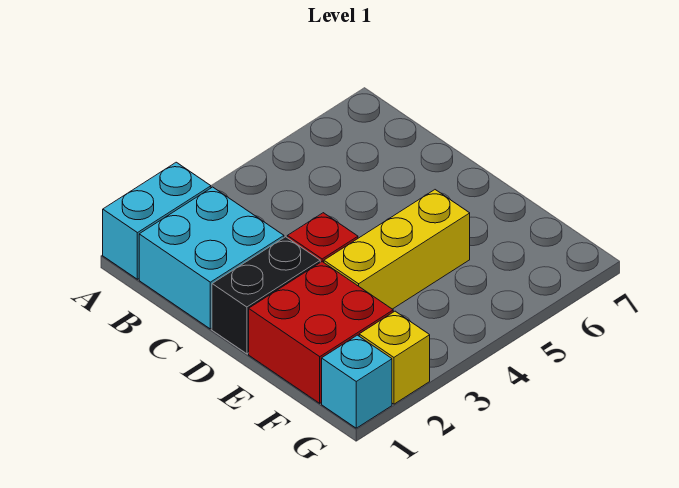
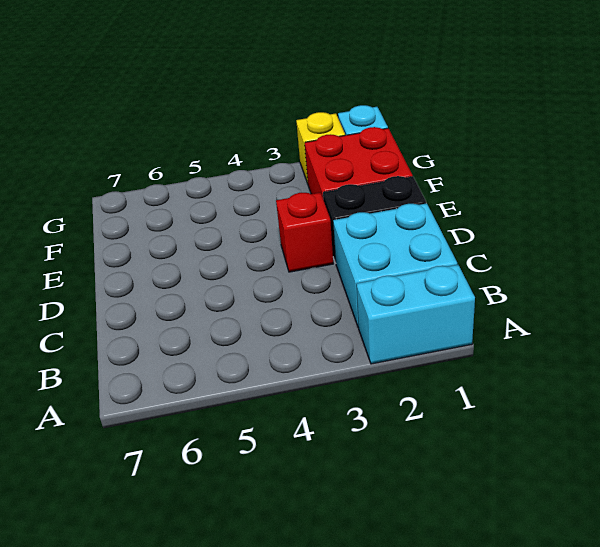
yellow brick E3:E5 level 1 -> none

